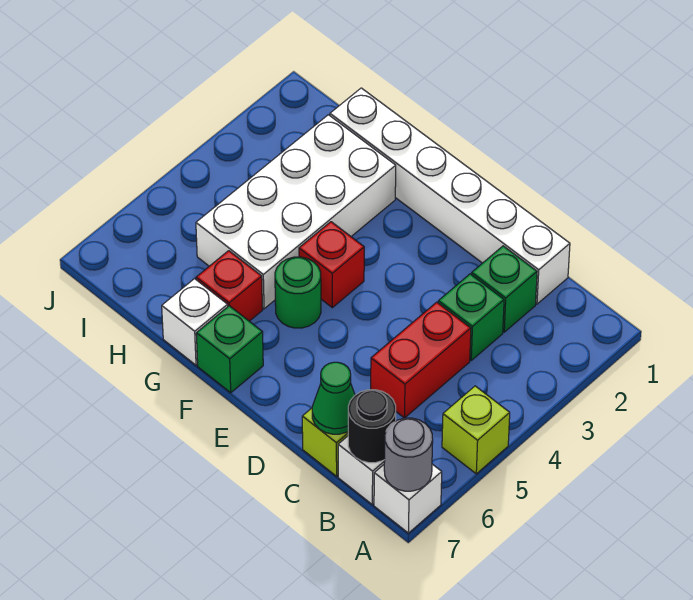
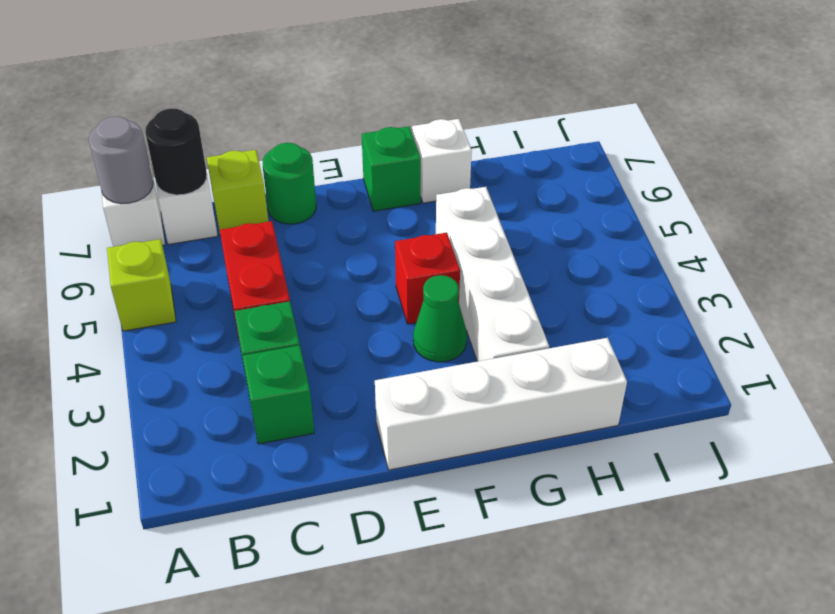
white brick C1:H1 level 1 -> white brick E1:H1 level 1
green cone C7 level 2 -> green cone F3 level 1
green round brick F5 level 1 -> green round brick D7 level 1
white brick G2:H5 level 1 -> white brick G2:G5 level 1
red brick G6 level 1 -> none

